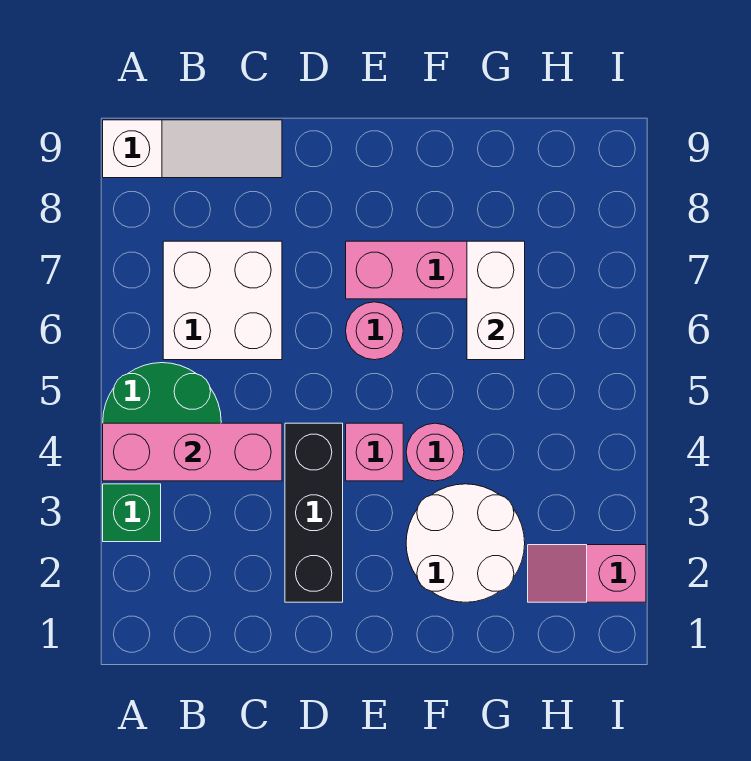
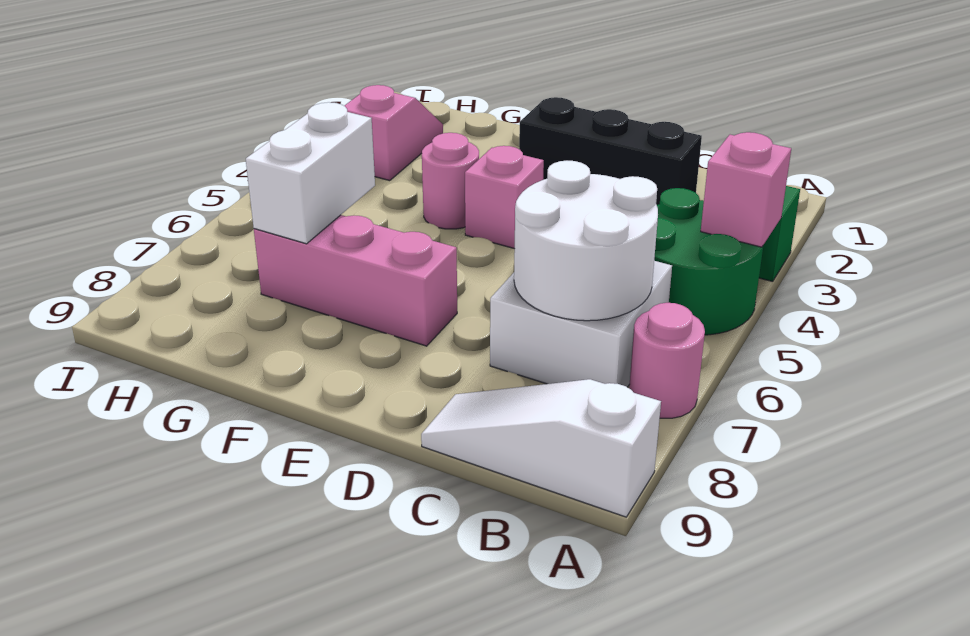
pink brick A4:C4 level 2 -> pink brick A4 level 2
black brick D2:D4 level 1 -> black brick C2:E2 level 1
pink round brick E6 level 1 -> pink round brick A7 level 1
white round brick F2:G3 level 1 -> white round brick B6:C7 level 2
pink slope H2:I2 level 1 top I -> pink slope H2:H3 level 1 top 3

